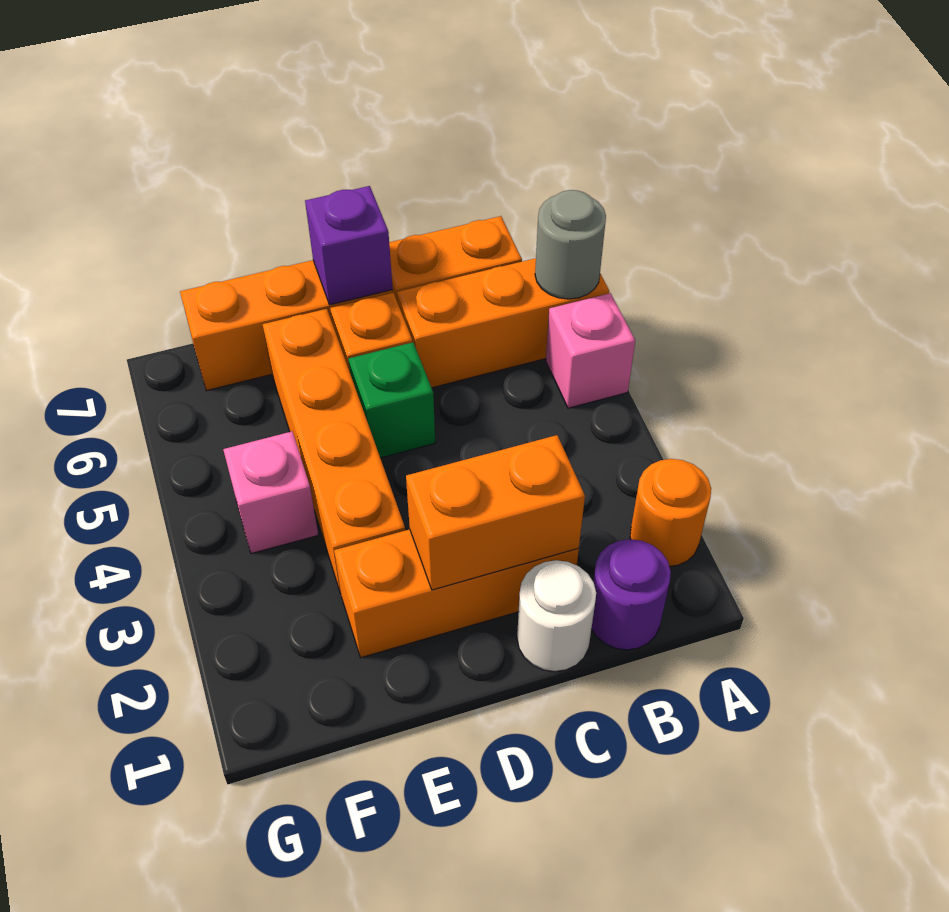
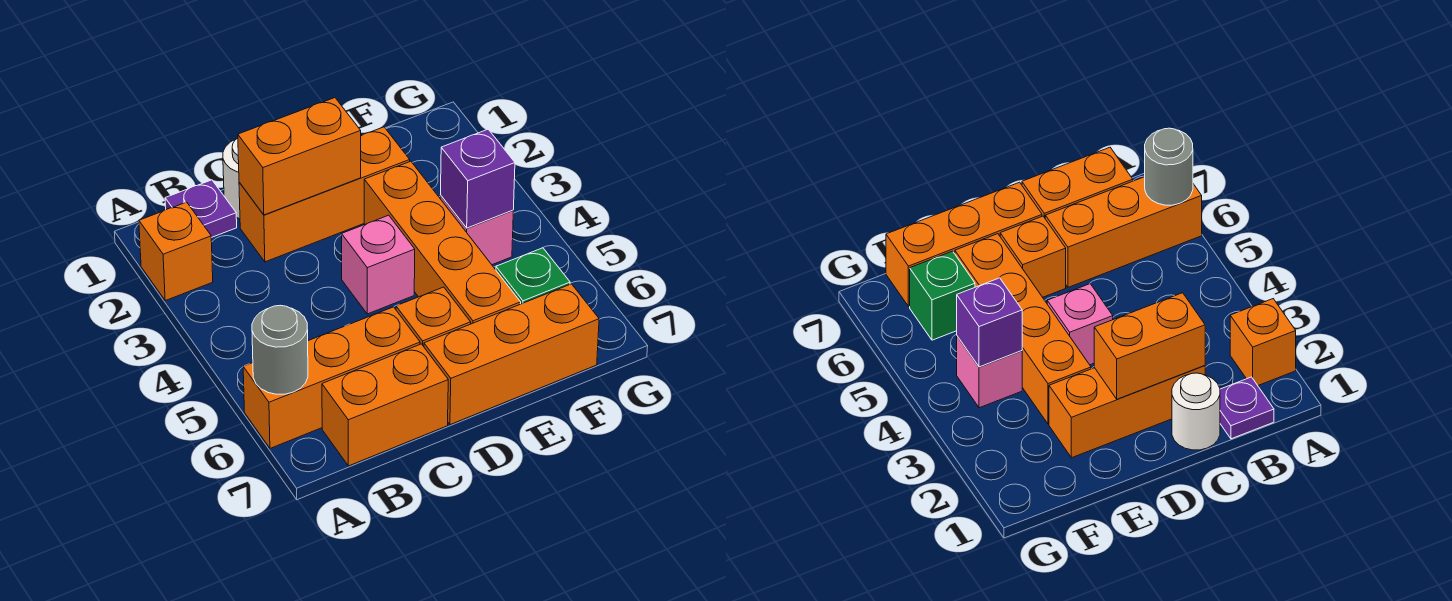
orange round brick A2 level 1 -> orange brick A2 level 1
pink brick A5 level 1 -> pink brick D4 level 1
purple round brick B1 level 1 -> purple plate B1 level 1
green brick D5 level 1 -> green brick F6 level 1
purple brick D7 level 2 -> purple brick F4 level 2

